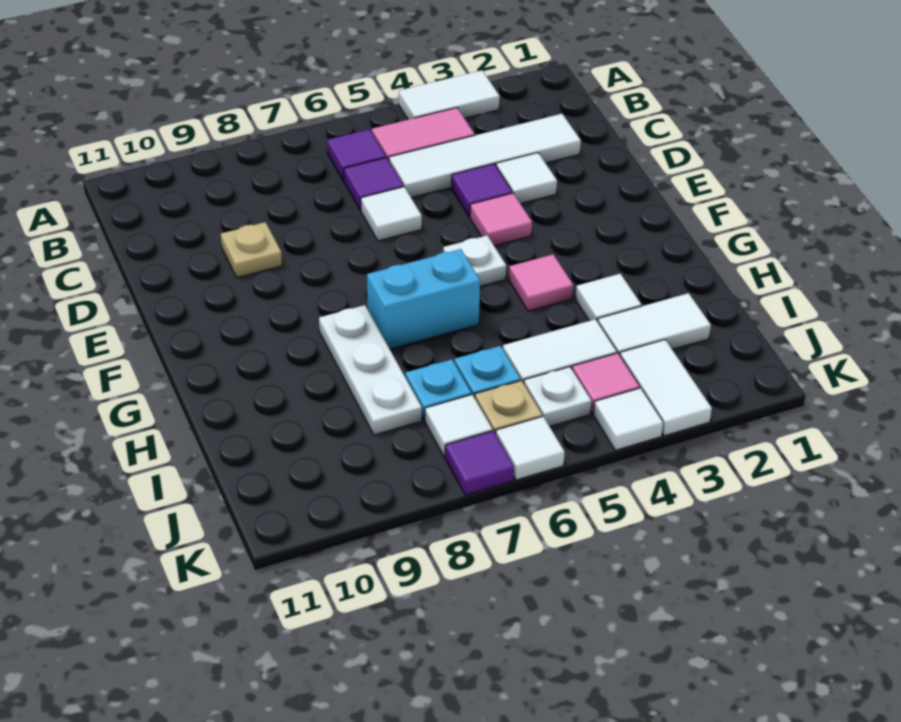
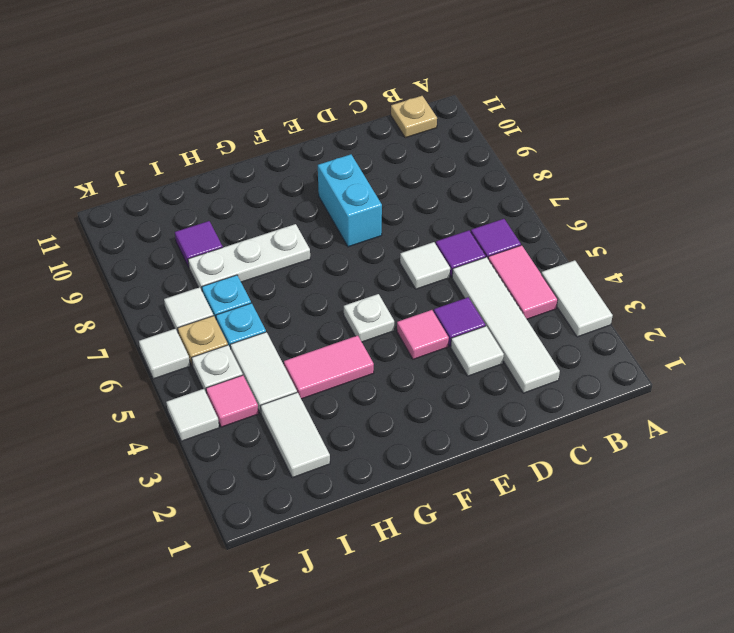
tan plate D9 level 1 -> tan plate B11 level 1
pink tile G4 level 1 -> pink tile G4:H4 level 1
cyan brick G6:G7 level 1 -> cyan brick E8:E9 level 1
white tile H3 level 1 -> none
white tile J3:K3 level 1 -> none
purple tile K7 level 1 -> purple tile I9 level 1

